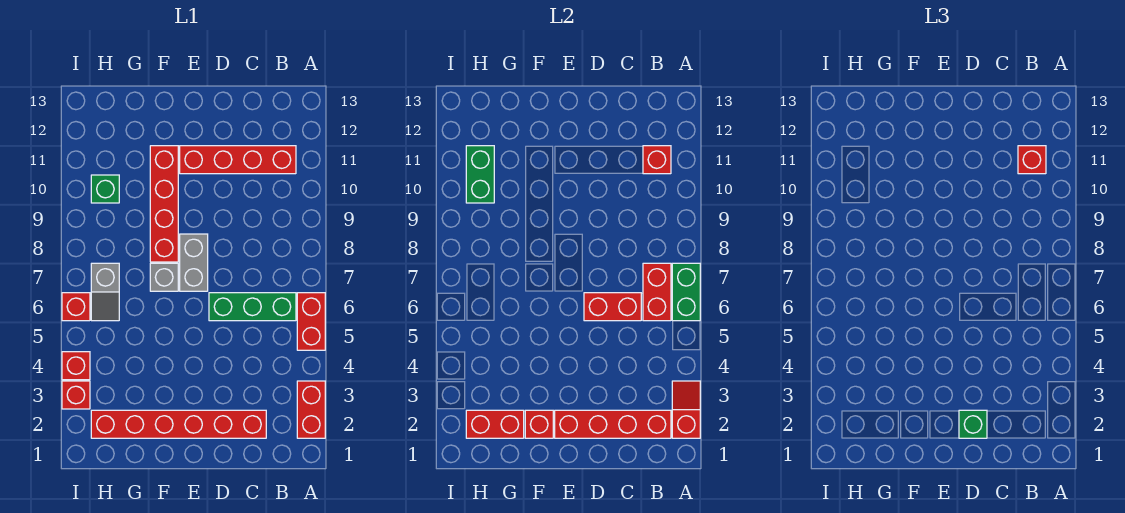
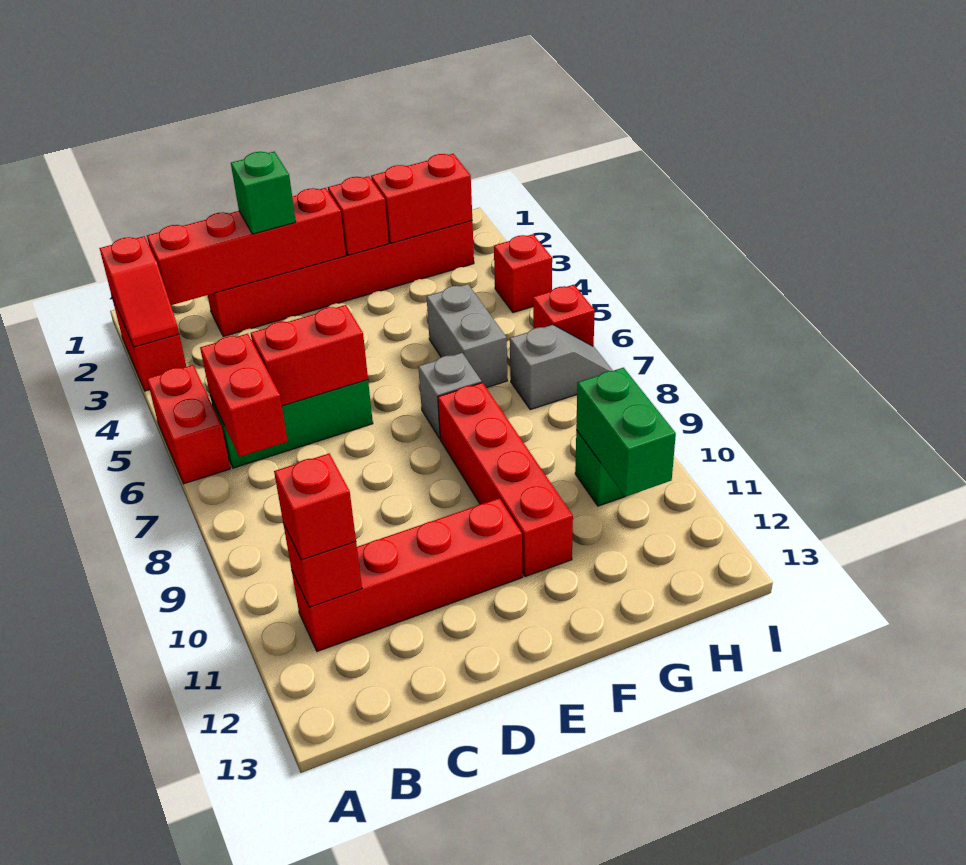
green brick A6:A7 level 2 -> none
grey brick E7:E8 level 1 -> grey brick G5:G6 level 1
grey slope H6:H7 level 1 top 7 -> grey slope H7:I7 level 1 top H
red brick I3 level 1 -> none

